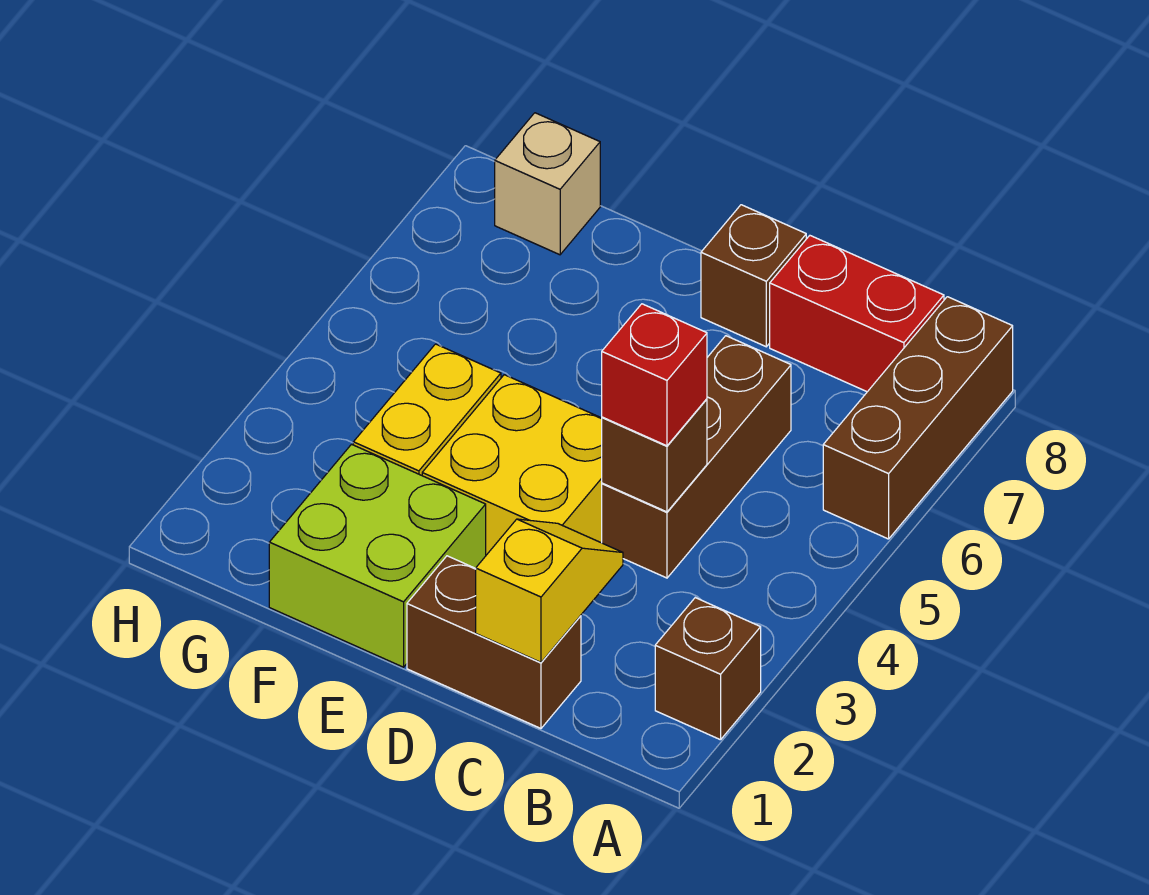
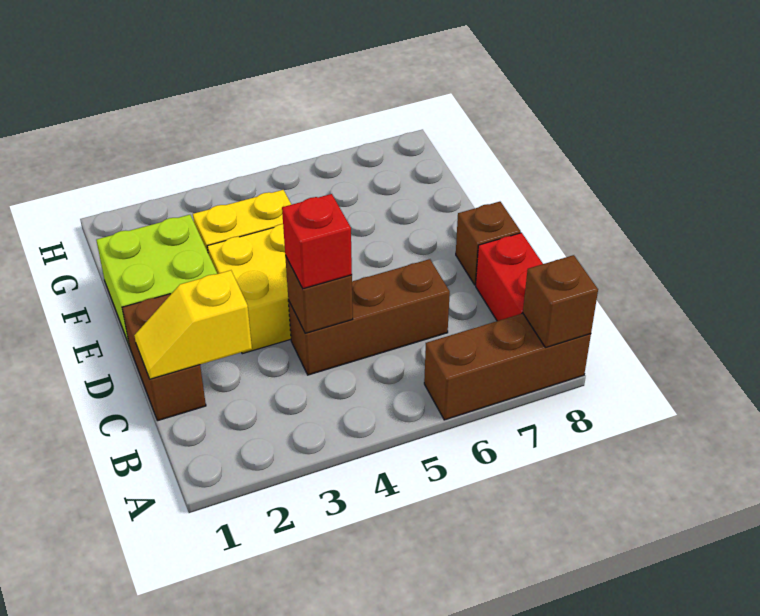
brown brick A2 level 1 -> brown brick A8 level 2
yellow slope C1:C2 level 2 top 1 -> yellow slope C1:C2 level 2 top 2
tan brick G8 level 1 -> none

